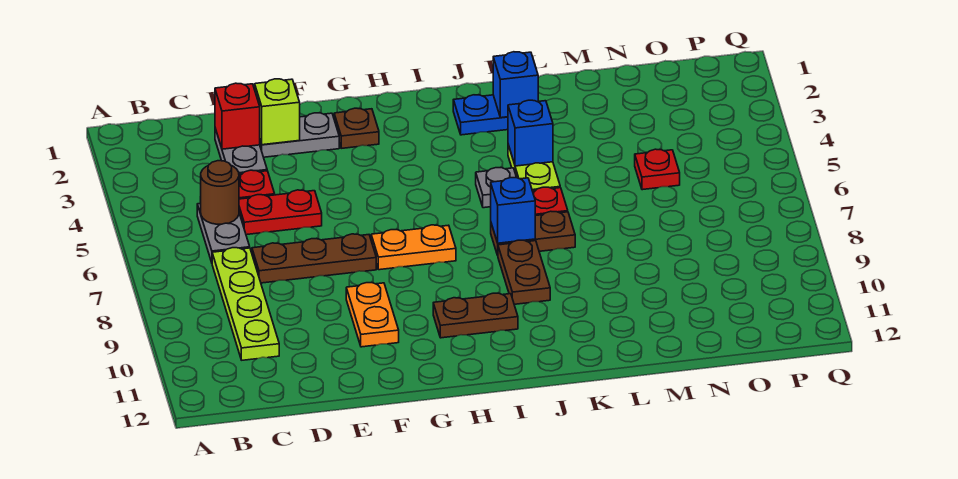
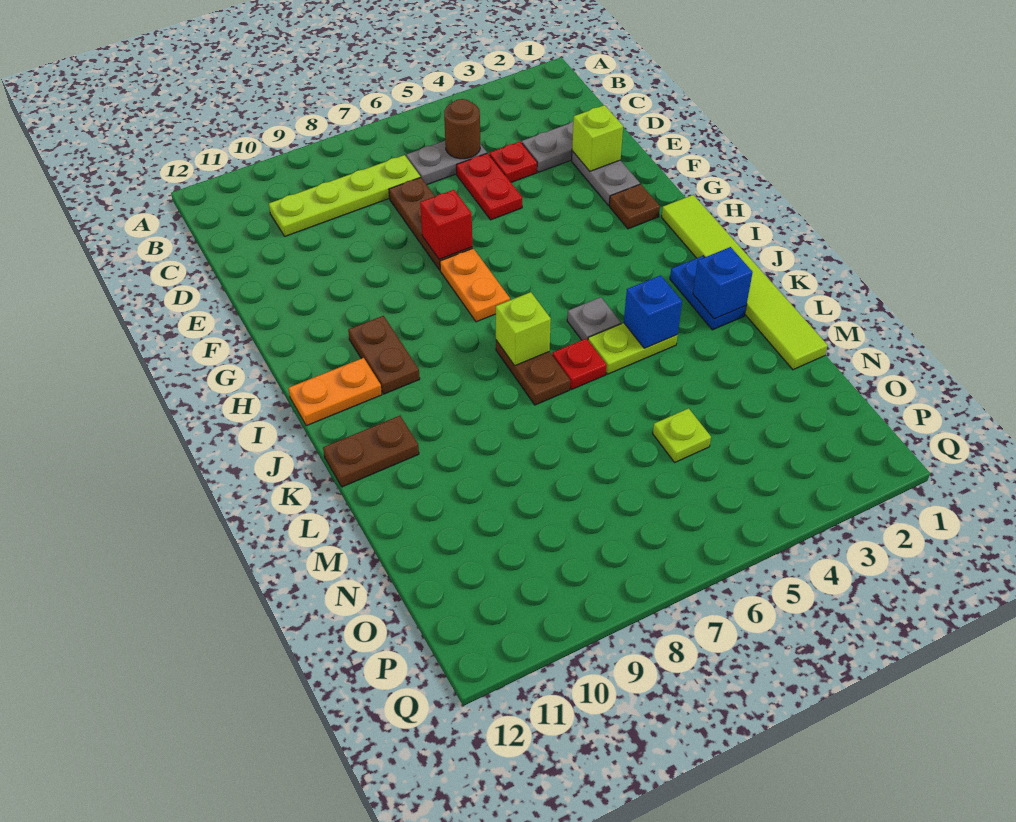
red brick D2 level 2 -> red brick F7 level 2
orange plate F9:F10 level 1 -> orange plate I11:I12 level 1
none -> lime tile H1:M1 level 1
blue brick J7 level 2 -> lime brick J7 level 2
brown plate J8:J9 level 1 -> brown plate K11:K12 level 1
red plate N5 level 1 -> lime plate N5 level 1

